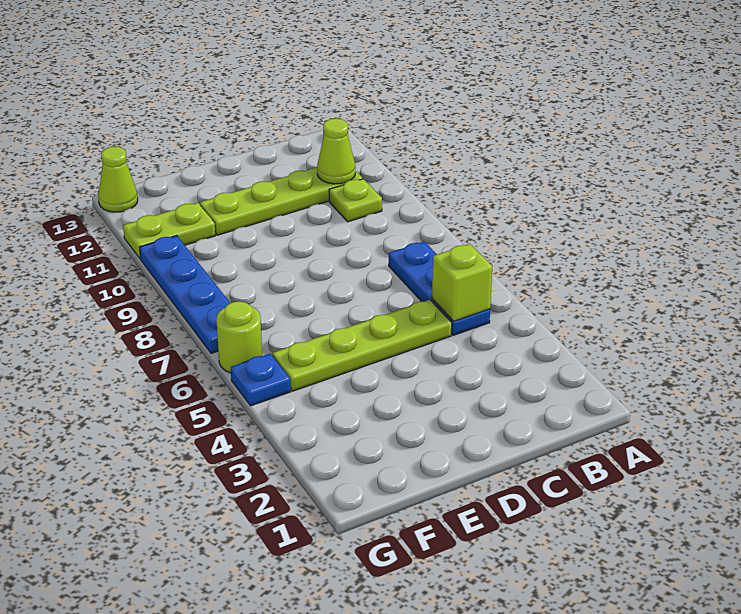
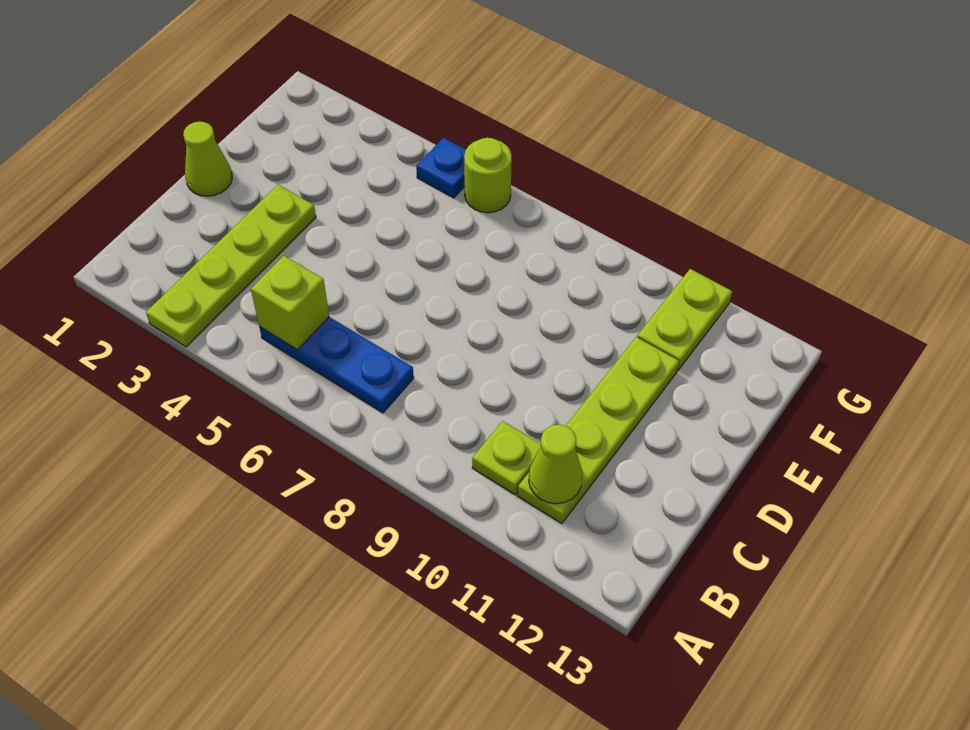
lime plate C5:F5 level 1 -> lime plate A3:D3 level 1
blue plate G7:G10 level 1 -> none
lime cone G13 level 1 -> lime cone D1 level 1

